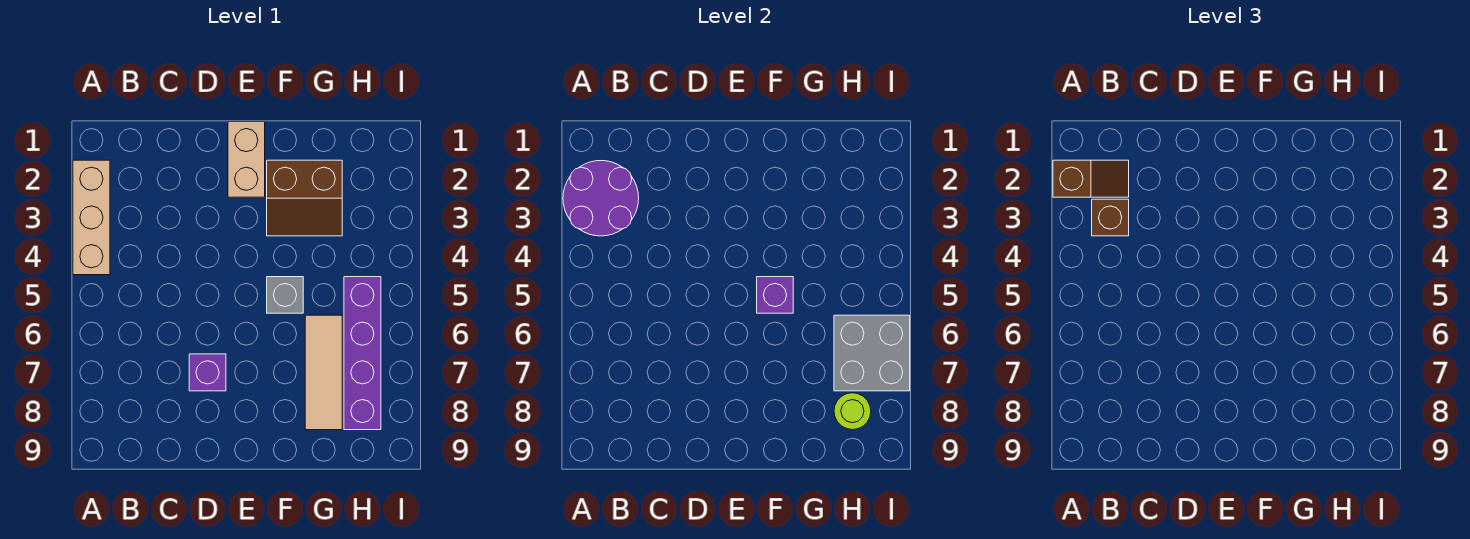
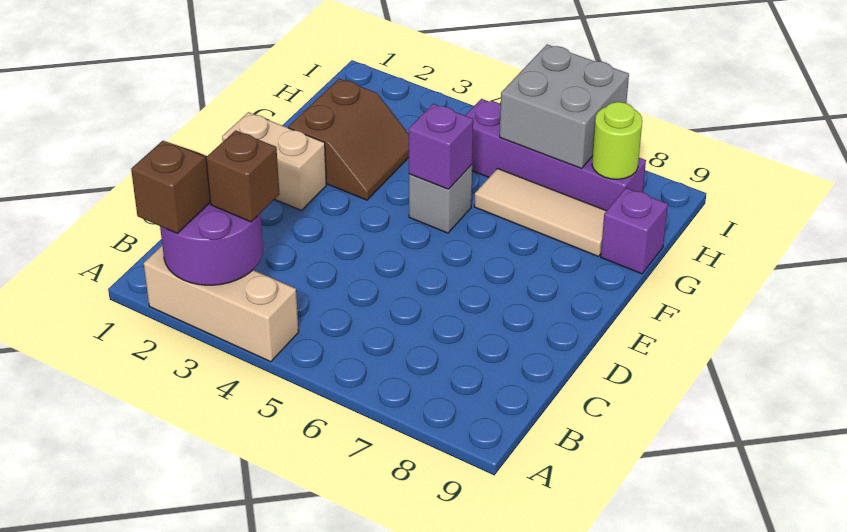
purple brick D7 level 1 -> purple brick G9 level 1

